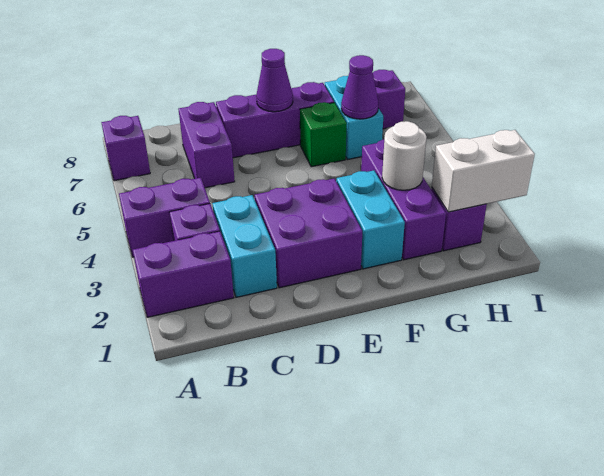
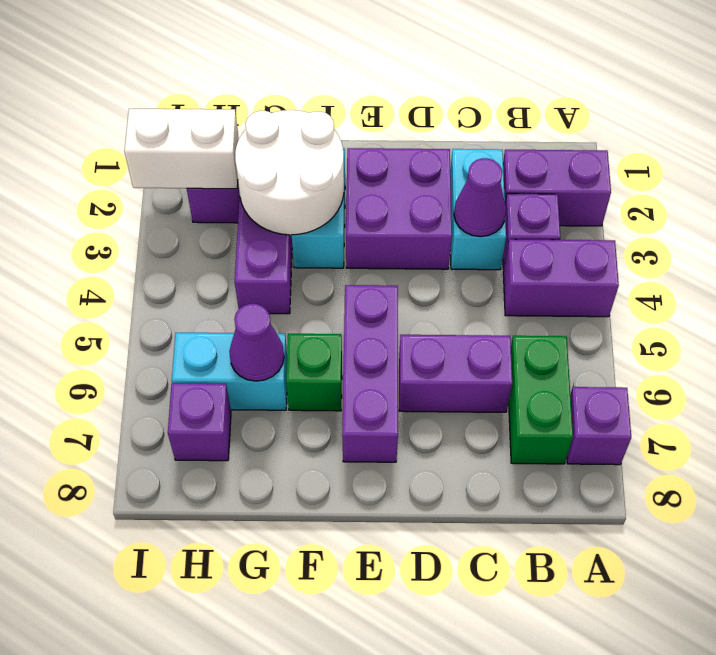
none -> green brick B6:B7 level 1
purple brick C6:C7 level 1 -> purple brick C6:D6 level 1
purple brick D7:F7 level 1 -> purple brick E5:E7 level 1
purple cone E7 level 2 -> purple cone C3 level 2
white round brick G3 level 2 -> white round brick F2:G3 level 2
cyan brick G6:G7 level 1 -> cyan brick G6:H6 level 1

